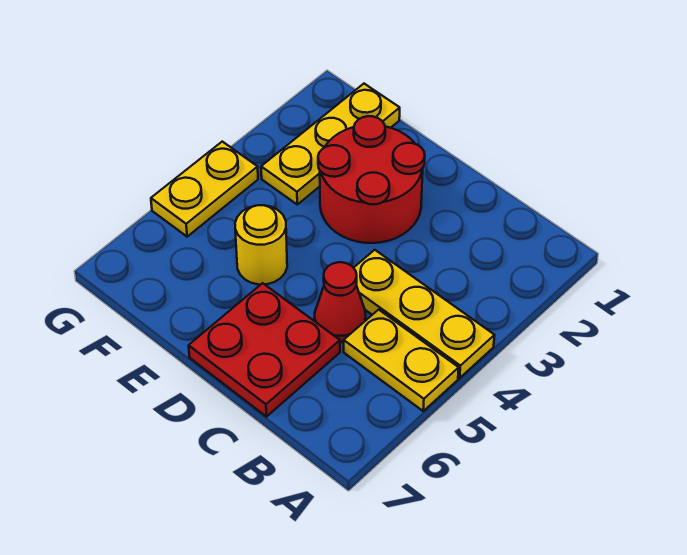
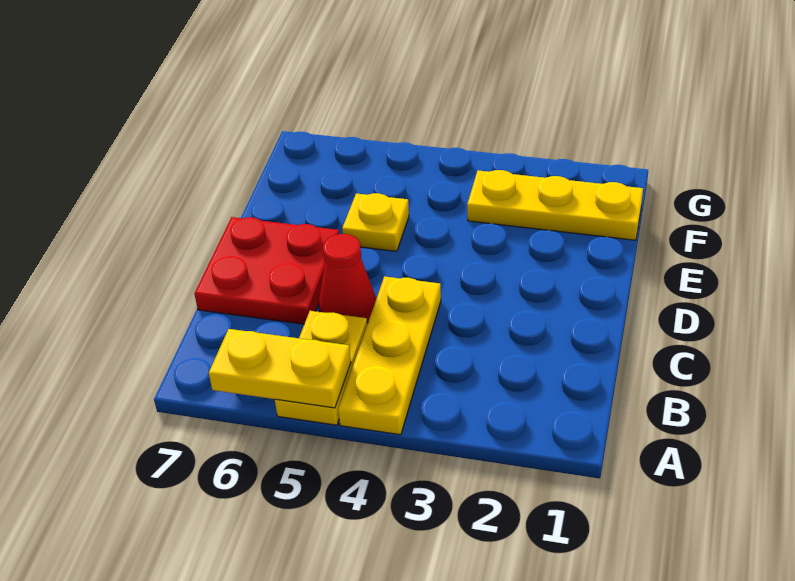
red round brick D2:E3 level 1 -> none
yellow round brick E5 level 1 -> yellow plate E5 level 1
yellow plate G4:G5 level 1 -> yellow plate A5:A6 level 2

